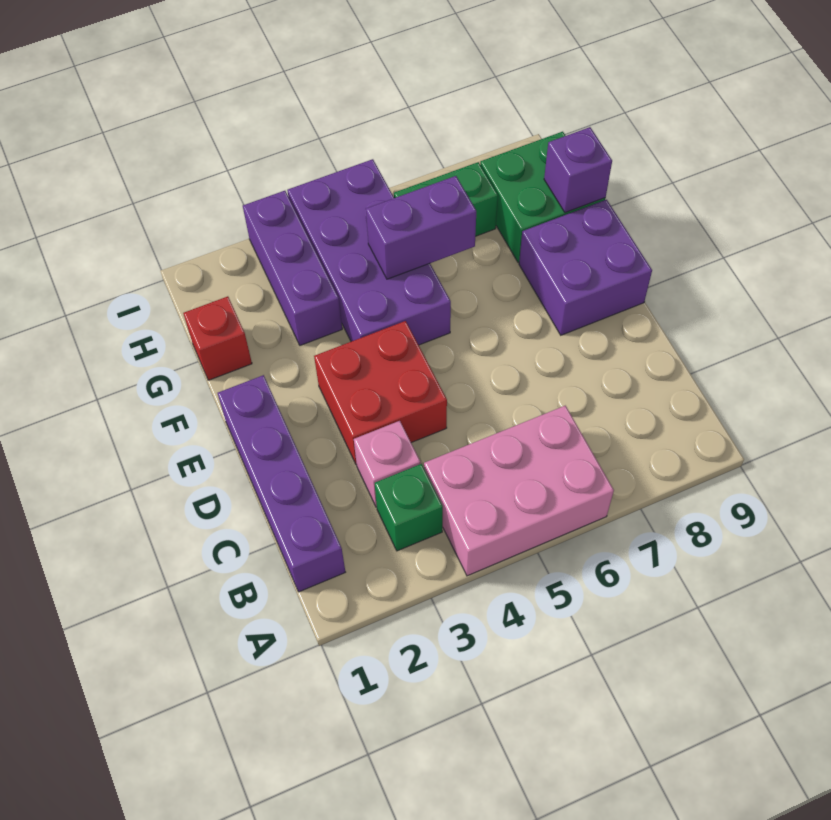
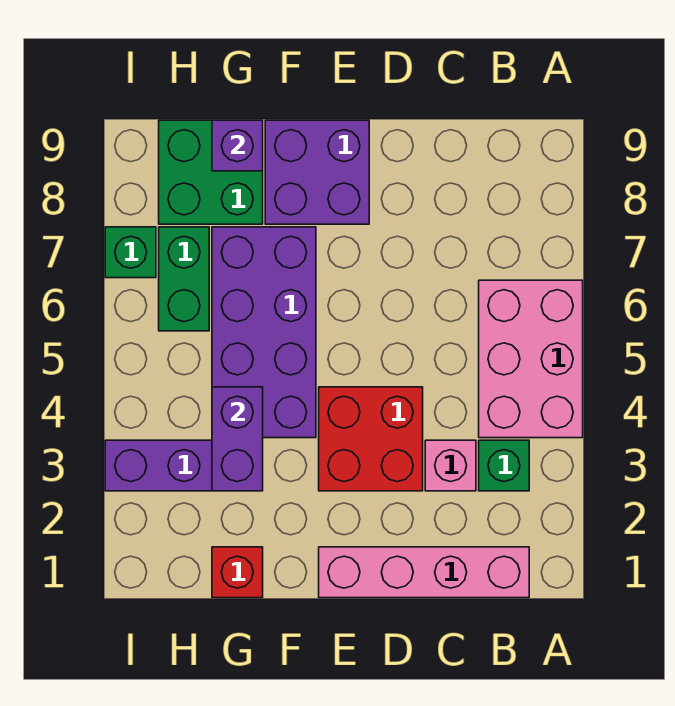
purple brick B1:E1 level 1 -> pink brick B1:E1 level 1
purple brick F4:I5 level 1 -> purple brick F4:G7 level 1
purple brick G5:G6 level 2 -> purple brick G3:G4 level 2
none -> green brick I7 level 1

